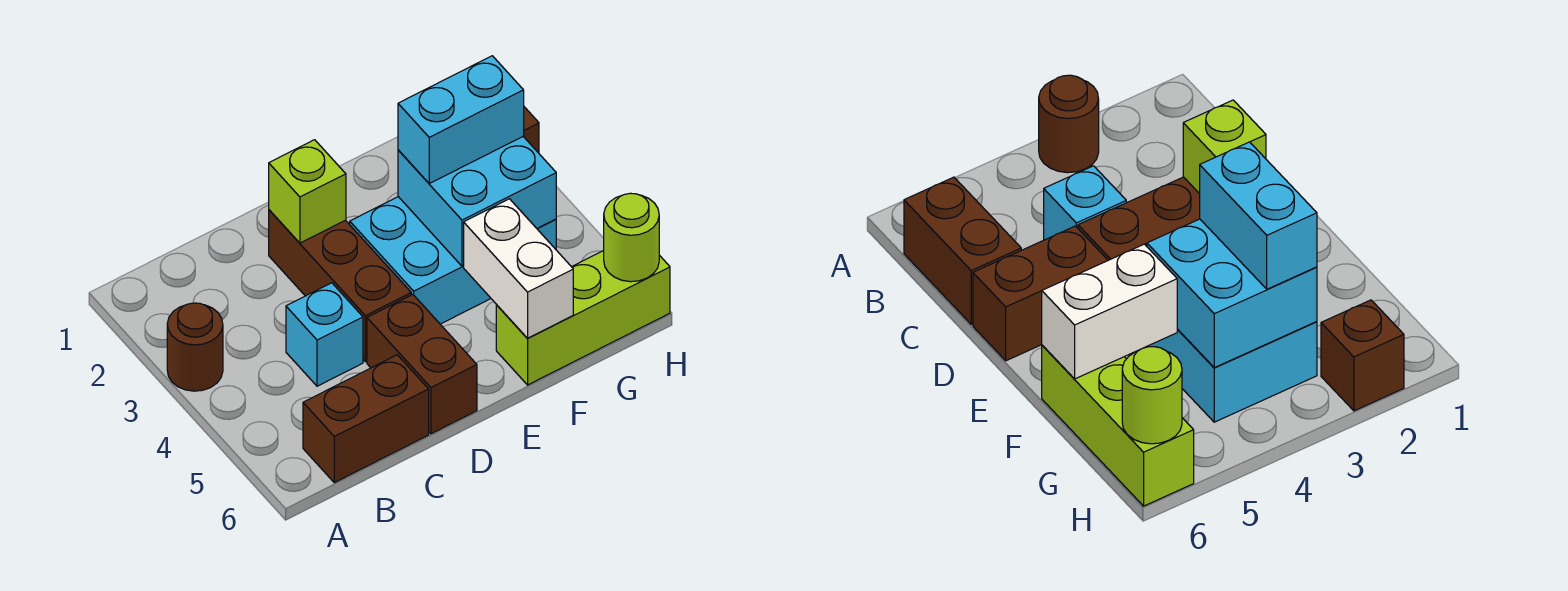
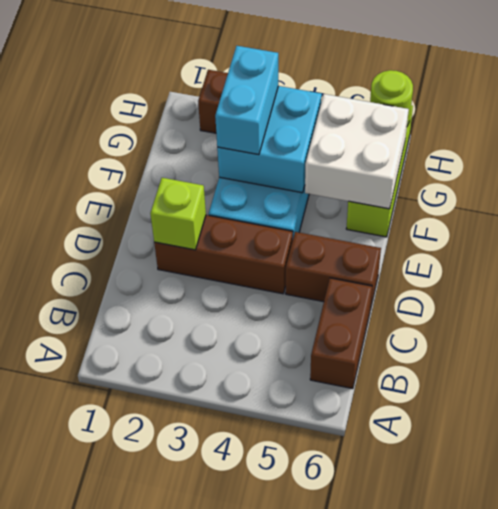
brown round brick A3 level 1 -> none
cyan brick C4 level 1 -> none
white brick F5:F6 level 2 -> white brick F5:G6 level 2

